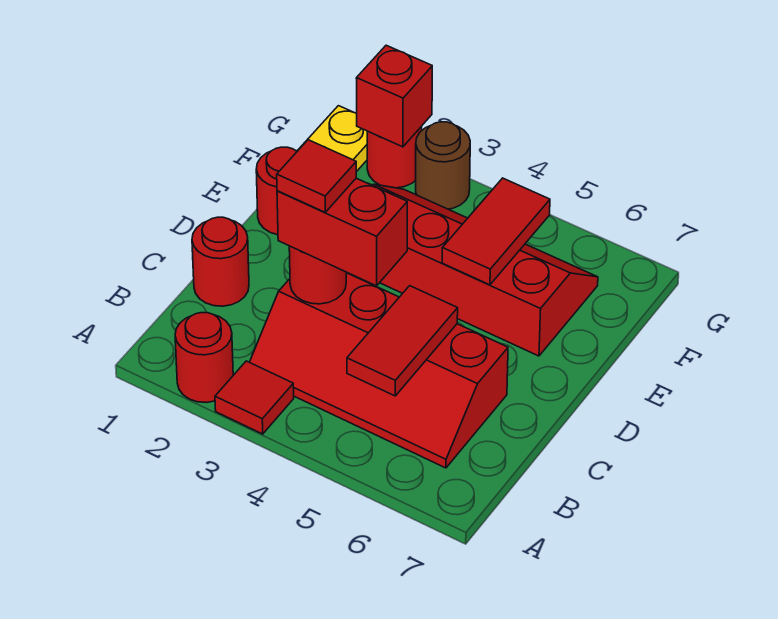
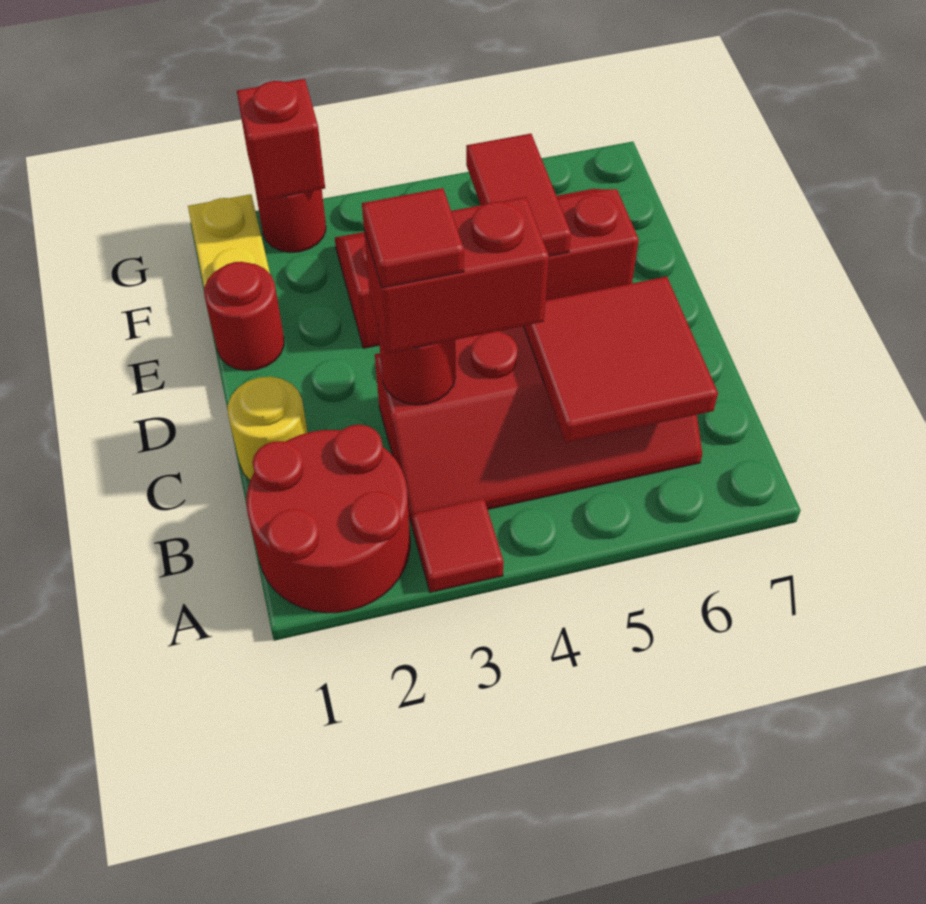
red round brick A2 level 1 -> red round brick A1:B2 level 1
red tile B5:C5 level 2 -> red tile B5:C6 level 2
red round brick C1 level 1 -> yellow round brick C1 level 1
brown round brick G3 level 1 -> none

